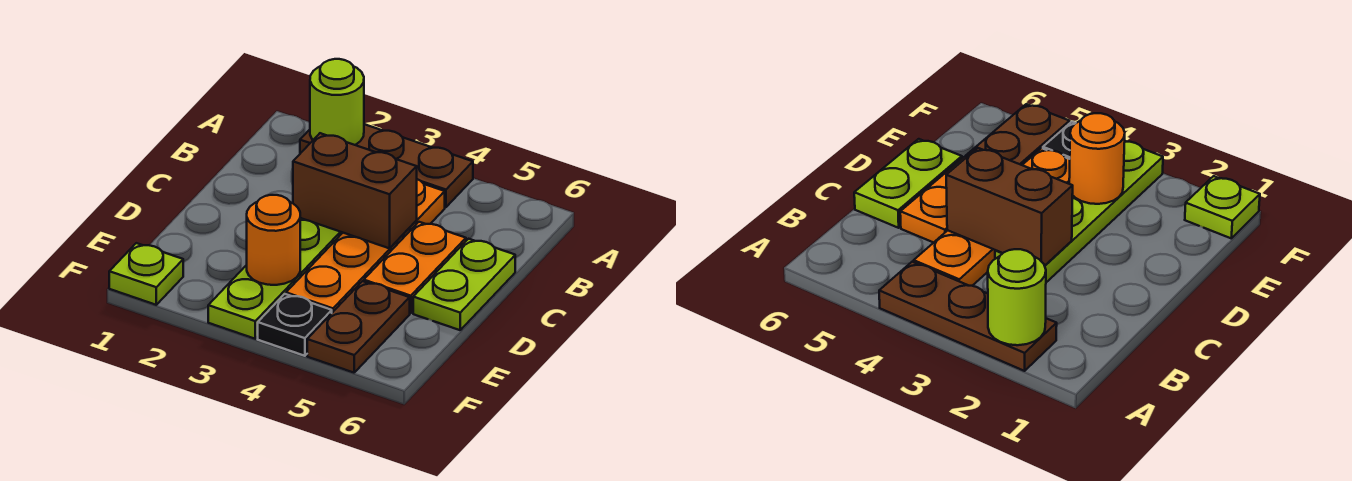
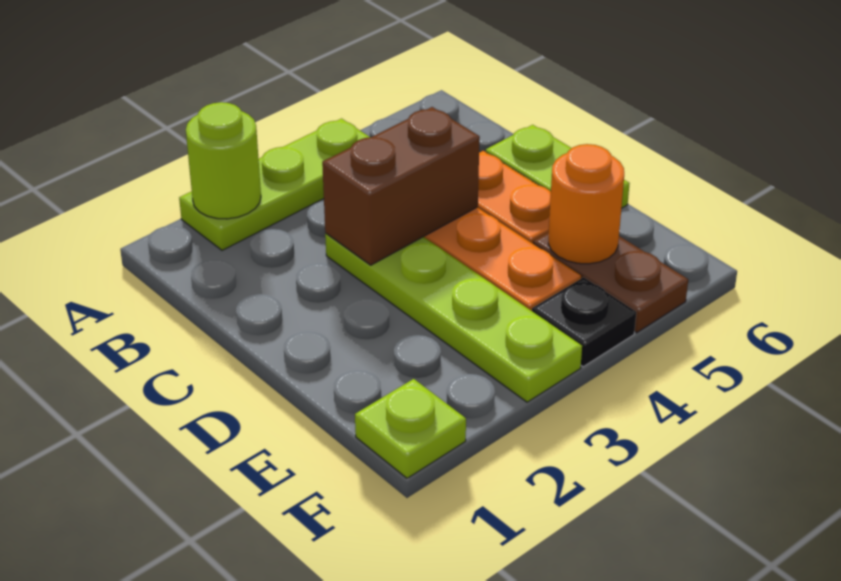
brown plate A2:A4 level 1 -> lime plate A2:A4 level 1
orange round brick E3 level 2 -> orange round brick E5 level 2

